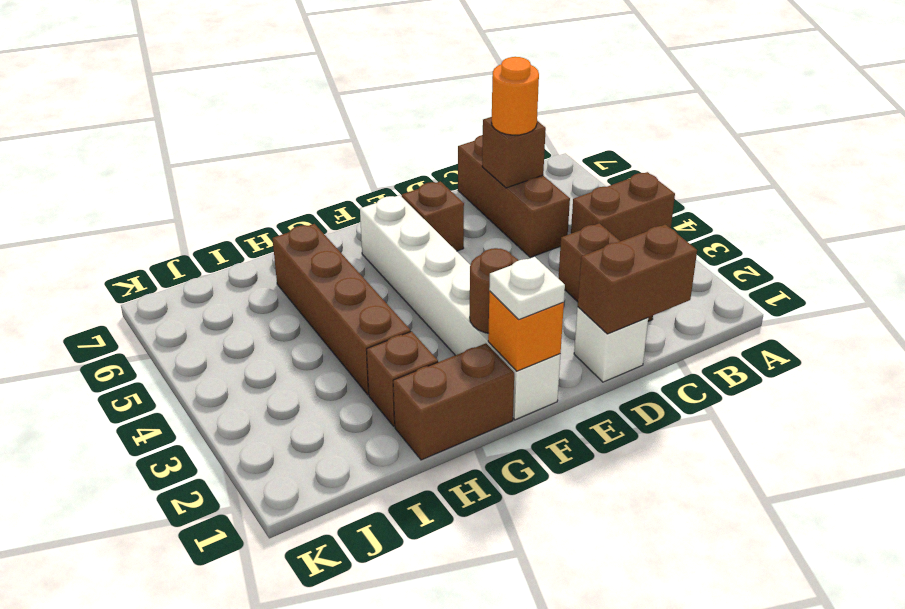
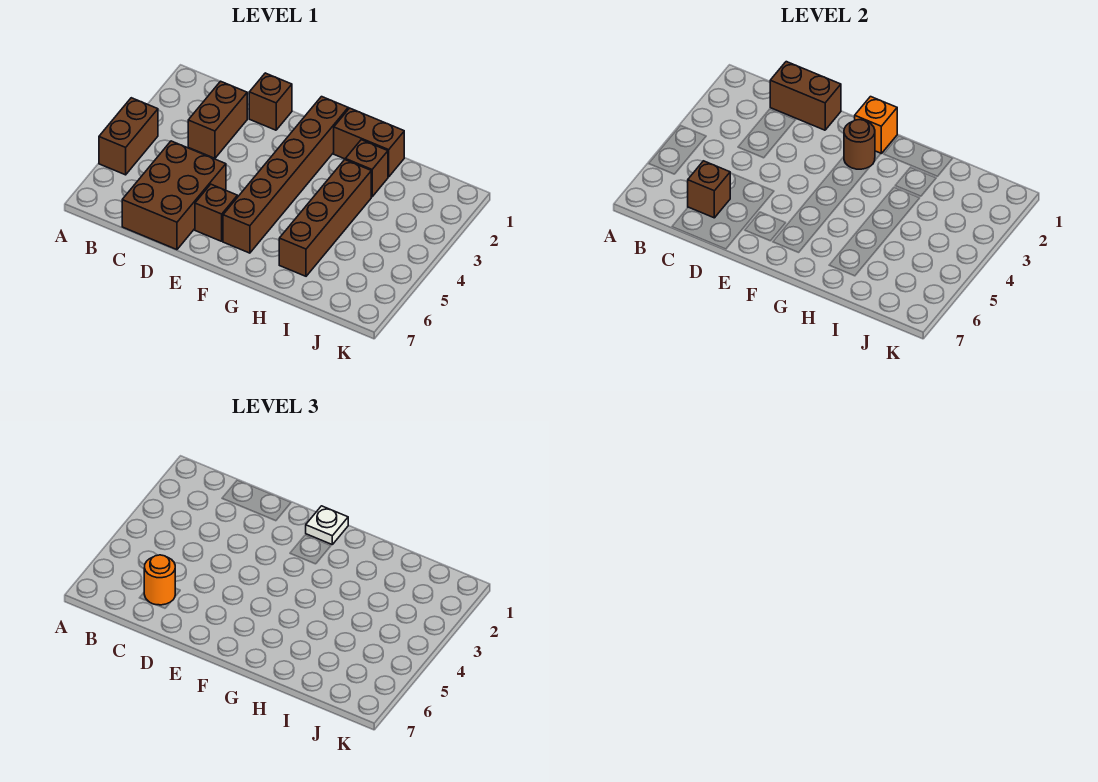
brown brick A4:B4 level 1 -> brown brick A4:A5 level 1
brown brick C5:C7 level 1 -> brown brick C5:D7 level 1
white brick D1 level 1 -> brown brick D1 level 1
white brick F1:F6 level 1 -> brown brick F1:F6 level 1

